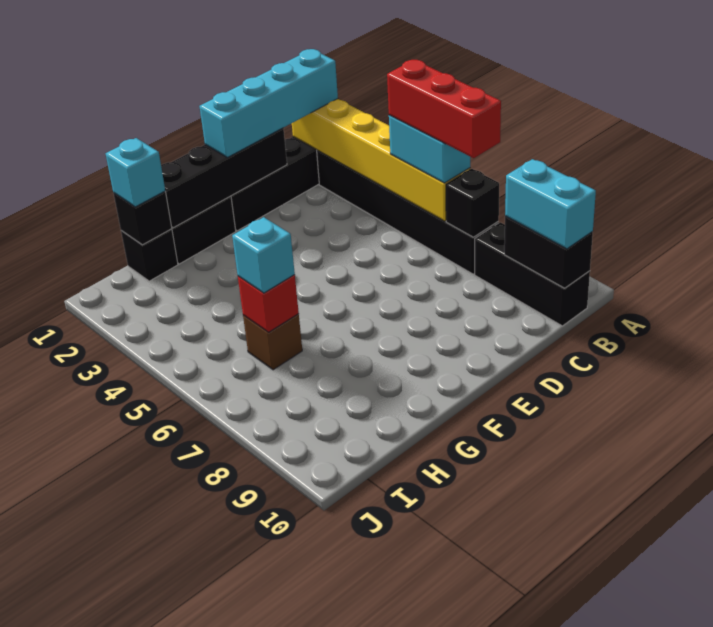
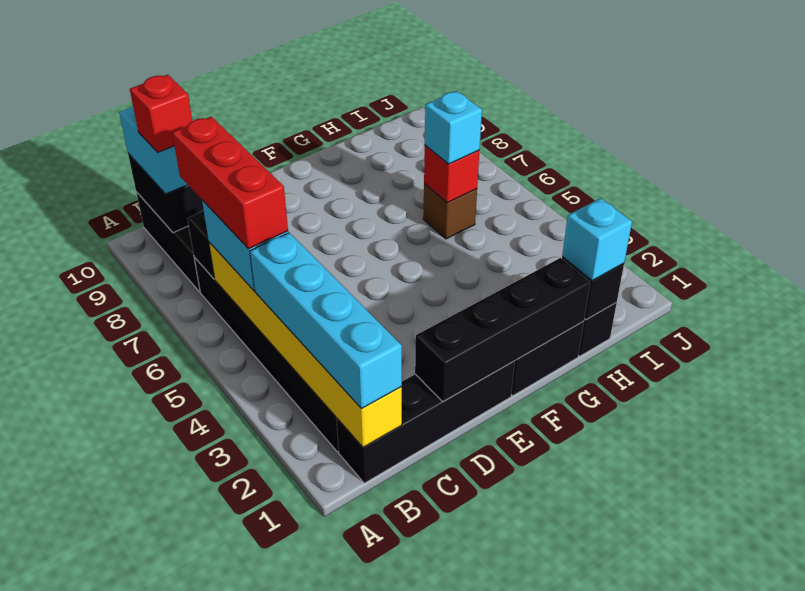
cyan brick B1:E1 level 3 -> cyan brick B1:B4 level 3
none -> red brick B9 level 4

